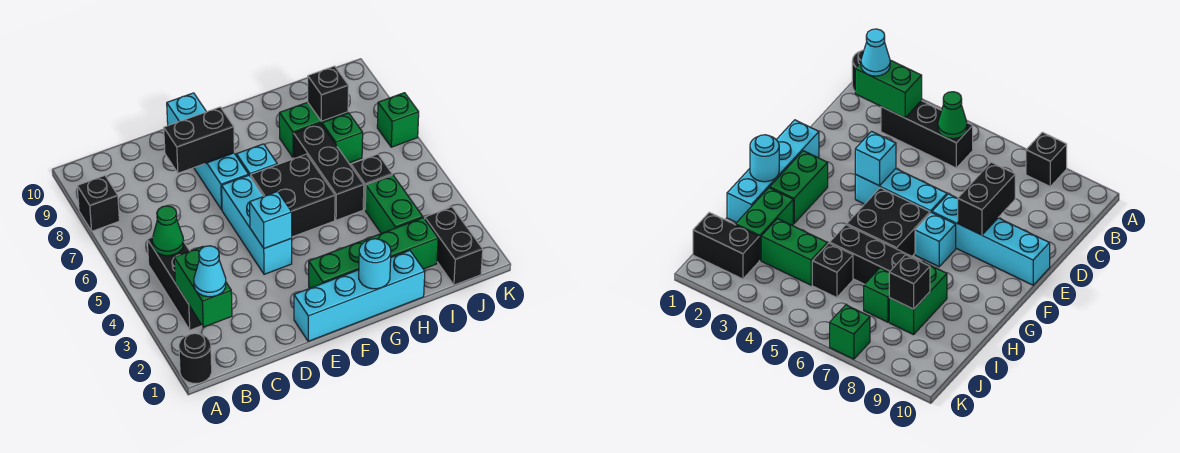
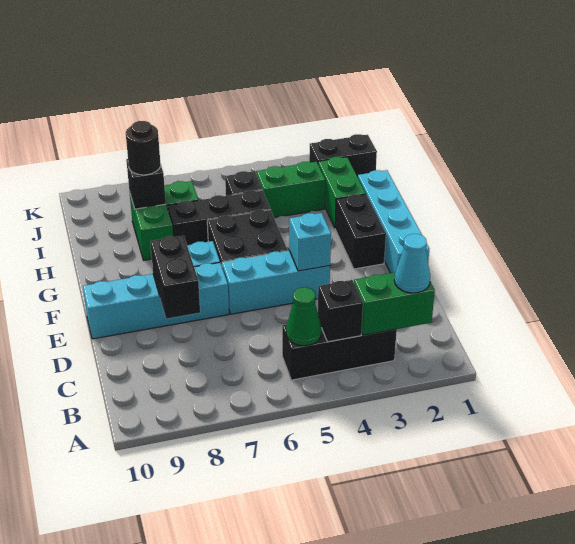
black round brick A1 level 1 -> black round brick I8 level 3
black brick A8 level 1 -> black brick B4 level 2
green brick F2:G2 level 1 -> black brick F2:G2 level 1
cyan round brick G1 level 2 -> none
green brick K7 level 1 -> none

